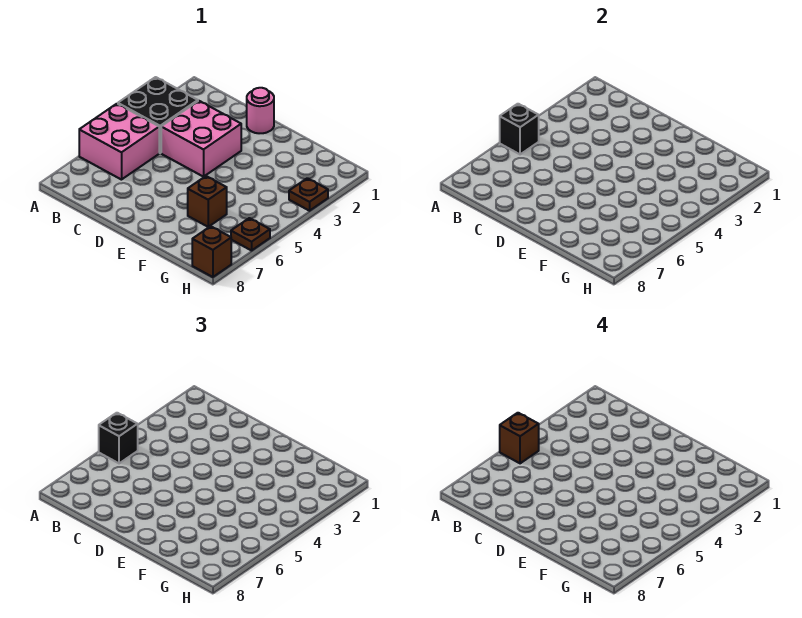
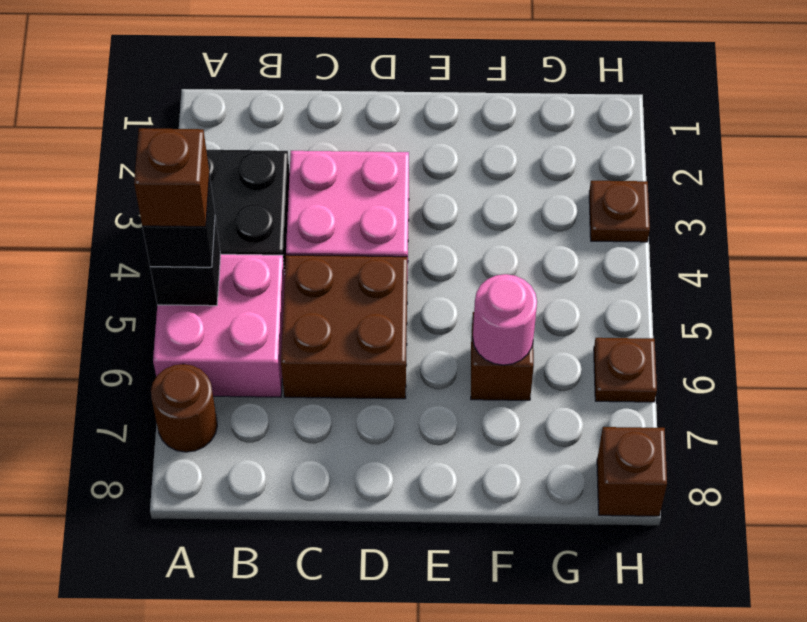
none -> brown round brick A7 level 1
none -> brown brick C5:D6 level 1
pink round brick D1 level 1 -> pink round brick F6 level 2

